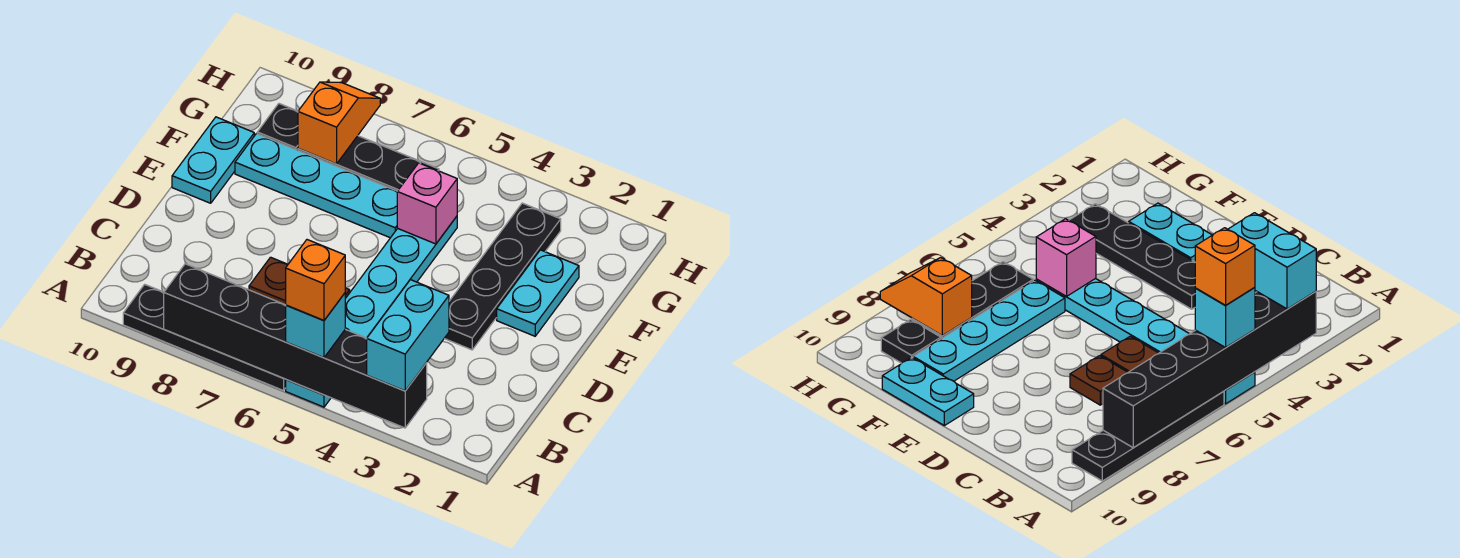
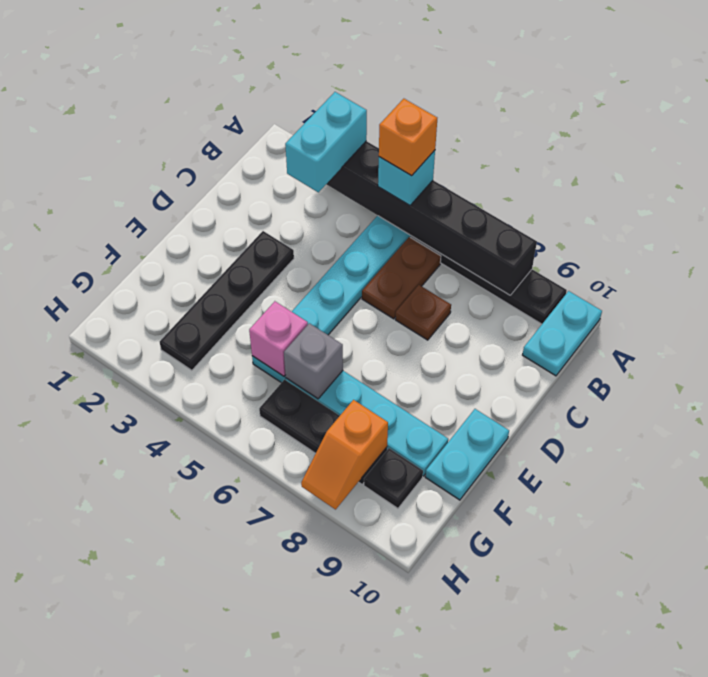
cyan plate E2:F2 level 1 -> cyan plate A10:B10 level 1
none -> grey brick F6 level 2

